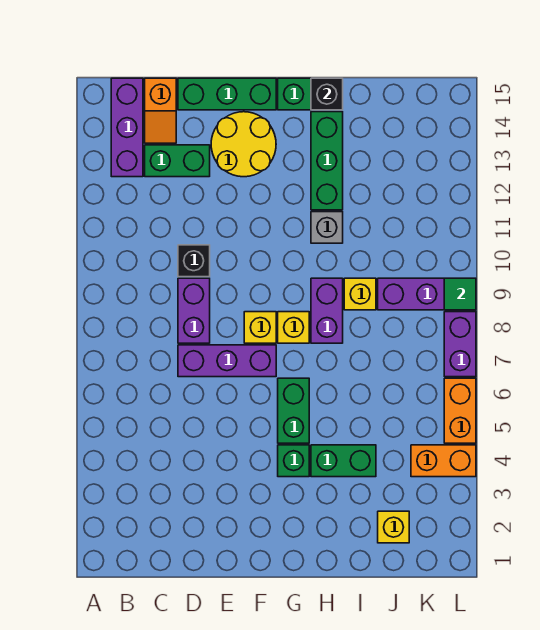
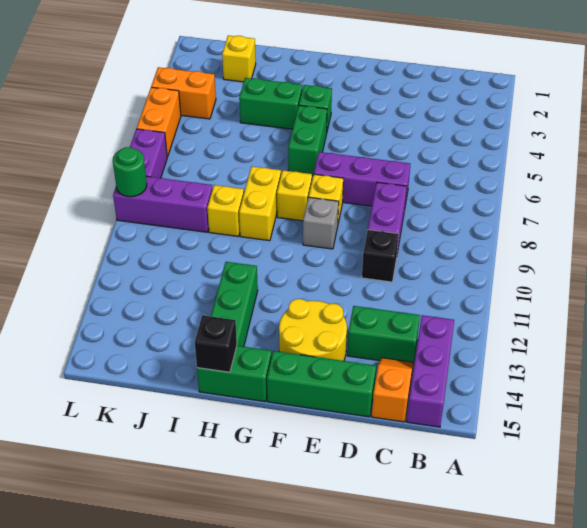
purple brick H8:H9 level 1 -> yellow brick H8:H9 level 1
grey brick H11 level 1 -> grey brick F9 level 1
green tile L9 level 2 -> green round brick L9 level 2

